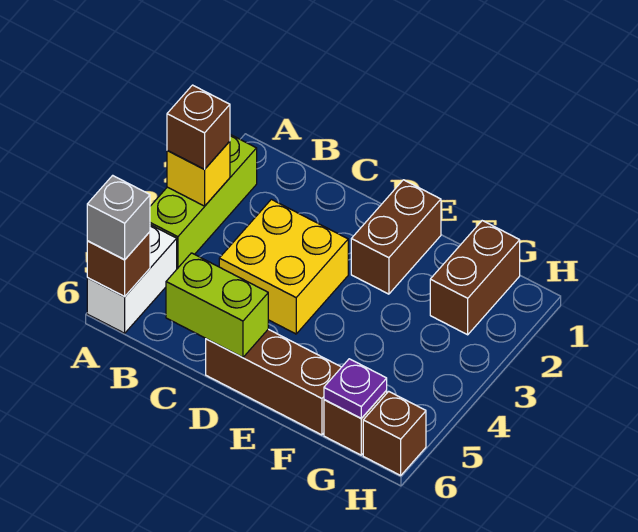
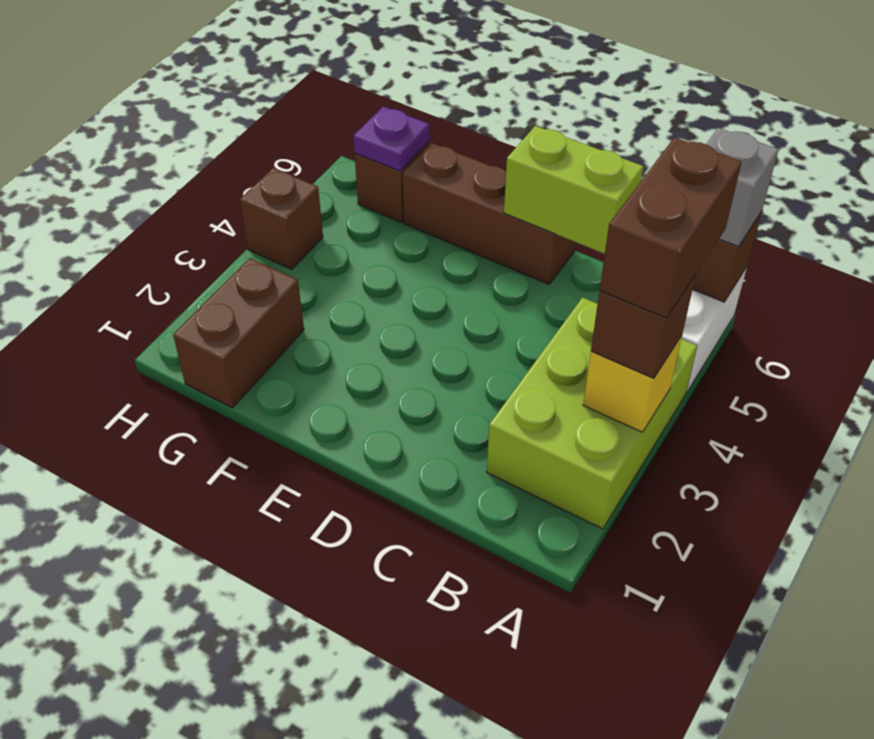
lime brick A2:A4 level 1 -> lime brick A2:B4 level 1
yellow brick C3:D4 level 1 -> none
brown brick E1:E2 level 1 -> brown brick A3:A4 level 4
brown brick H6 level 1 -> brown brick H4 level 1

